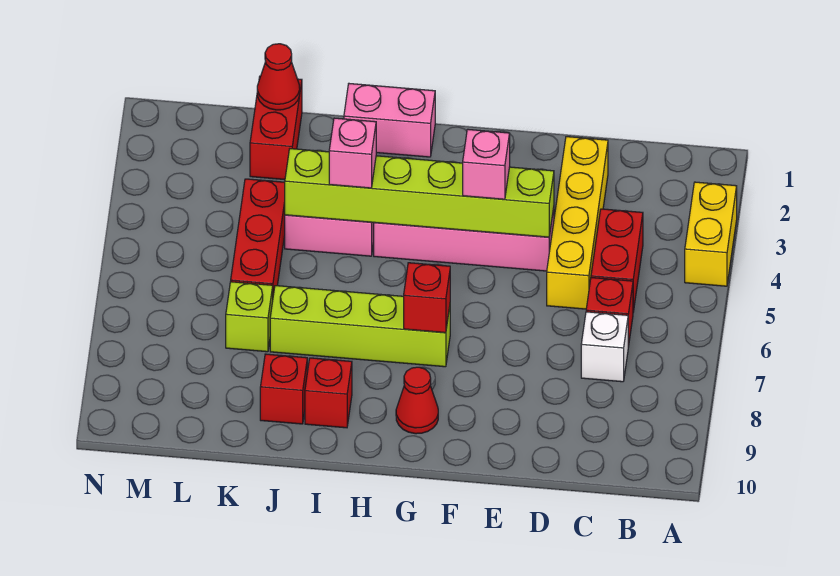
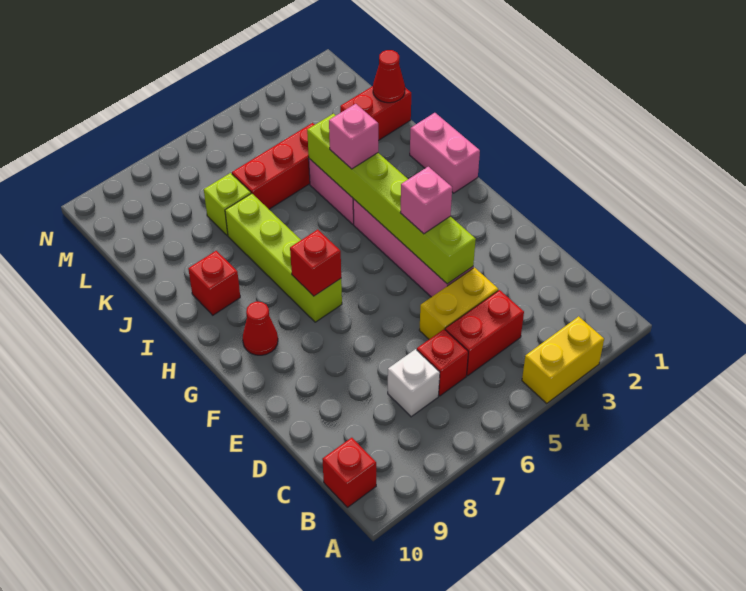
yellow brick D2:D5 level 1 -> yellow brick D4:D5 level 1
red brick J9 level 1 -> red brick B10 level 1

